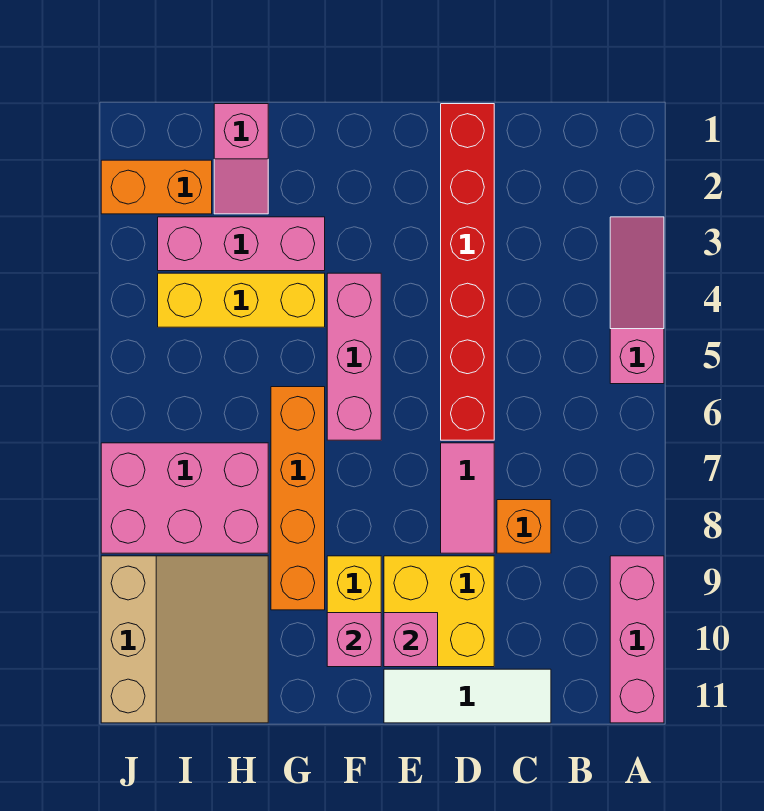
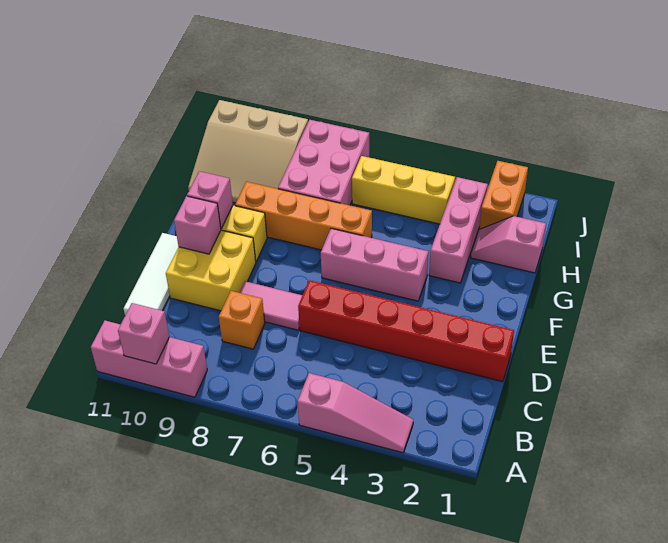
none -> pink brick A10 level 2
yellow brick G4:I4 level 1 -> yellow brick I4:I6 level 1

